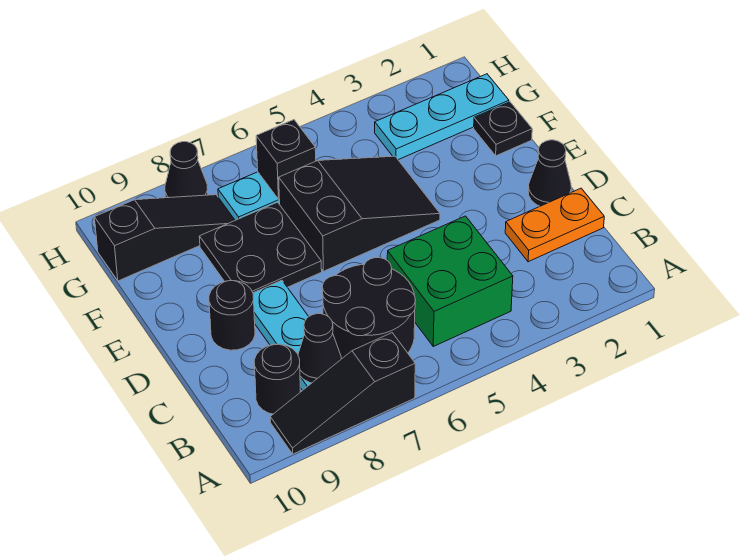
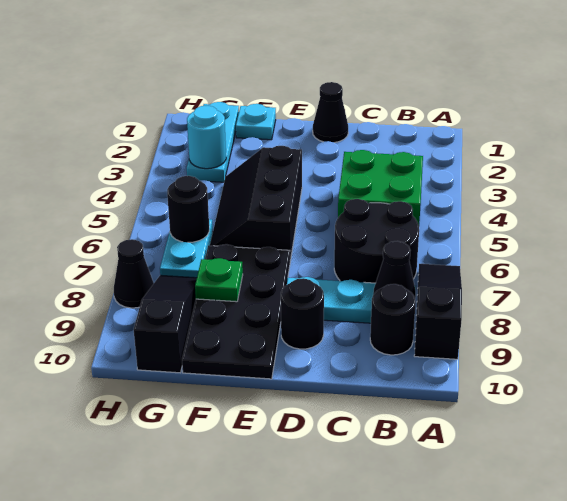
black slope A7:A9 level 1 top 7 -> black slope A7:A9 level 1 top 9
orange plate C1:C2 level 1 -> none
black slope E4:F6 level 1 top 6 -> black slope E4:F6 level 1 top E
black plate E7:F8 level 1 -> black plate E7:F10 level 1
black plate F1 level 1 -> cyan plate F1 level 1
none -> green plate F8 level 2
none -> cyan round brick G3 level 2
black brick G6 level 2 -> black round brick G6 level 2

